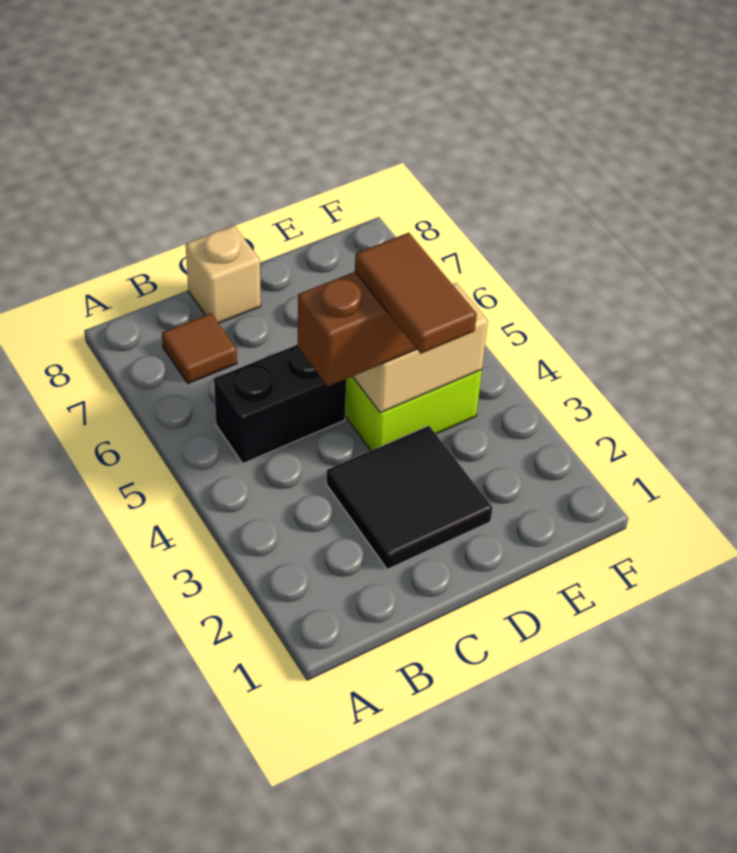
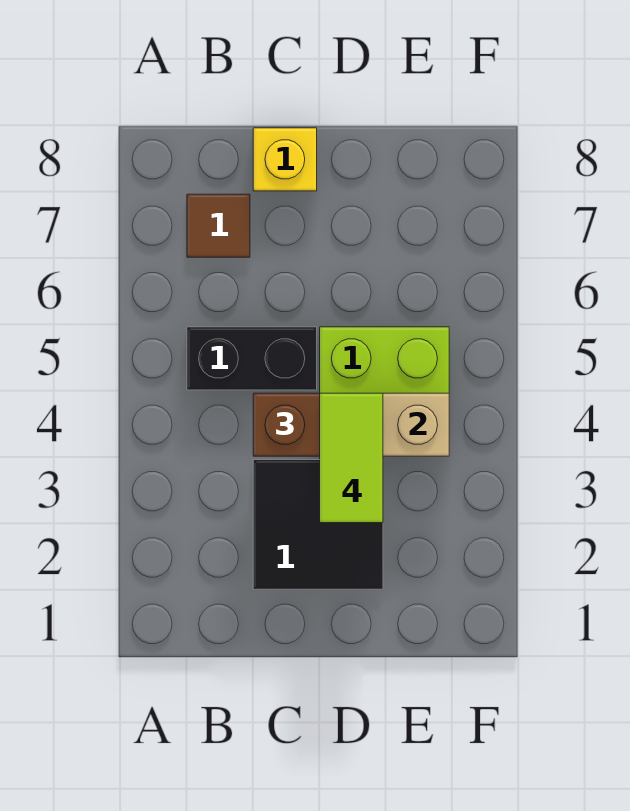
tan brick C8 level 1 -> yellow brick C8 level 1
brown tile D3:D4 level 4 -> lime tile D3:D4 level 4

